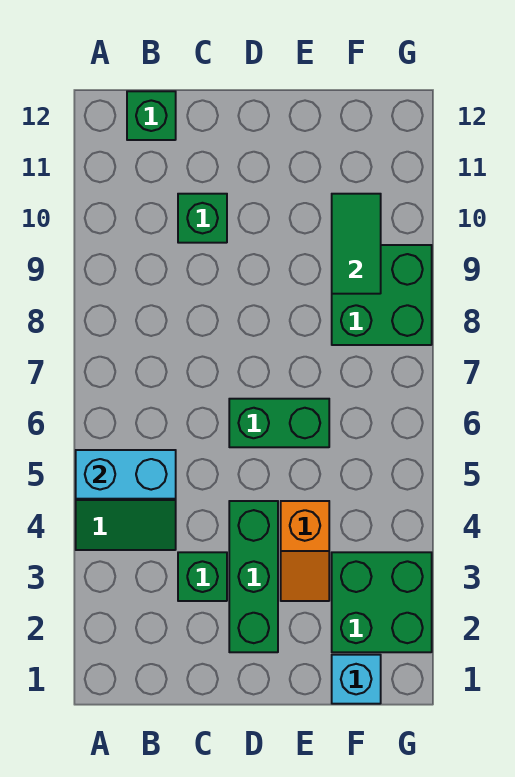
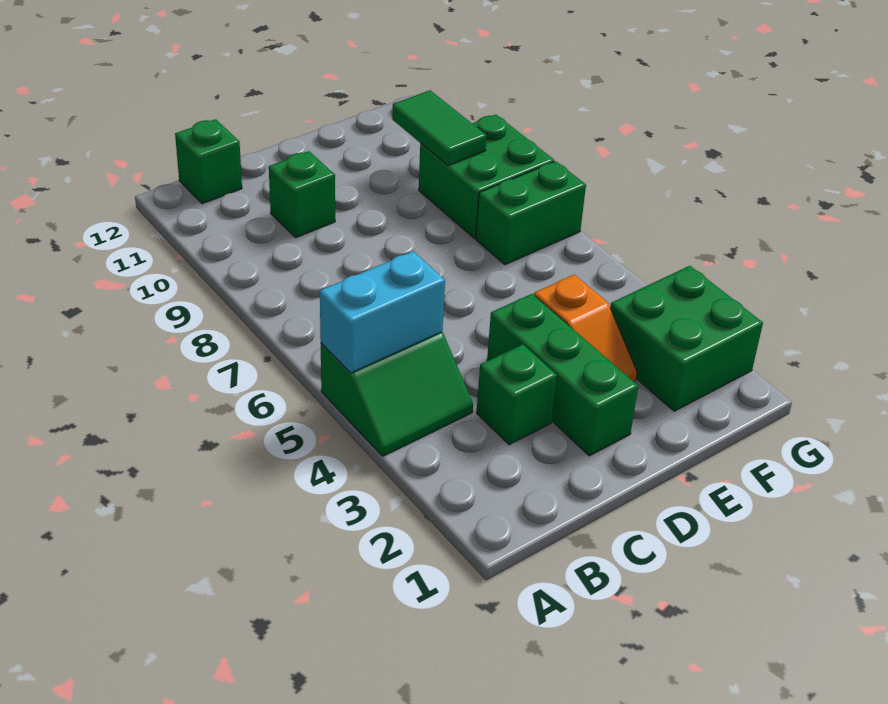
green brick D6:E6 level 1 -> green brick F7:G7 level 1
cyan brick F1 level 1 -> none

